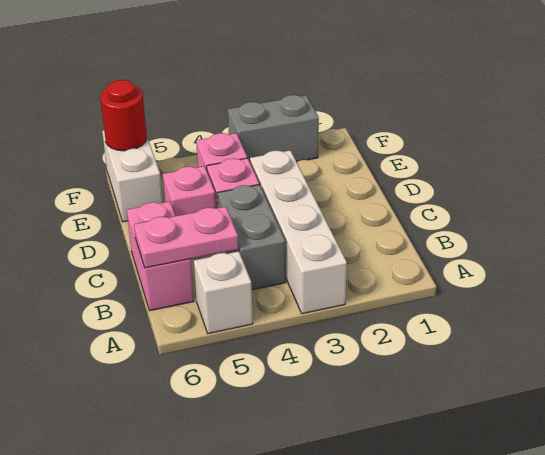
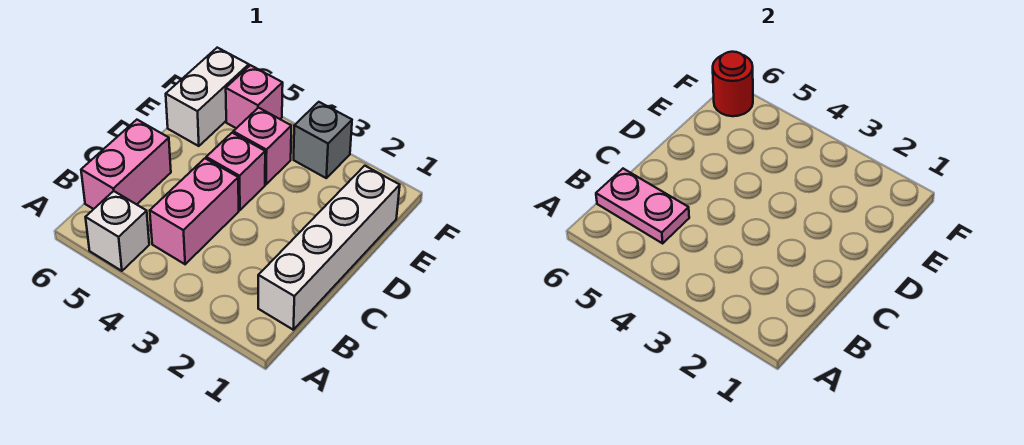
white brick A3:D3 level 1 -> white brick B1:E1 level 1
grey brick B4:C4 level 1 -> pink brick B4:C4 level 1
pink brick D5 level 1 -> pink brick F5 level 1
grey brick F2:F3 level 1 -> grey brick F3 level 1

